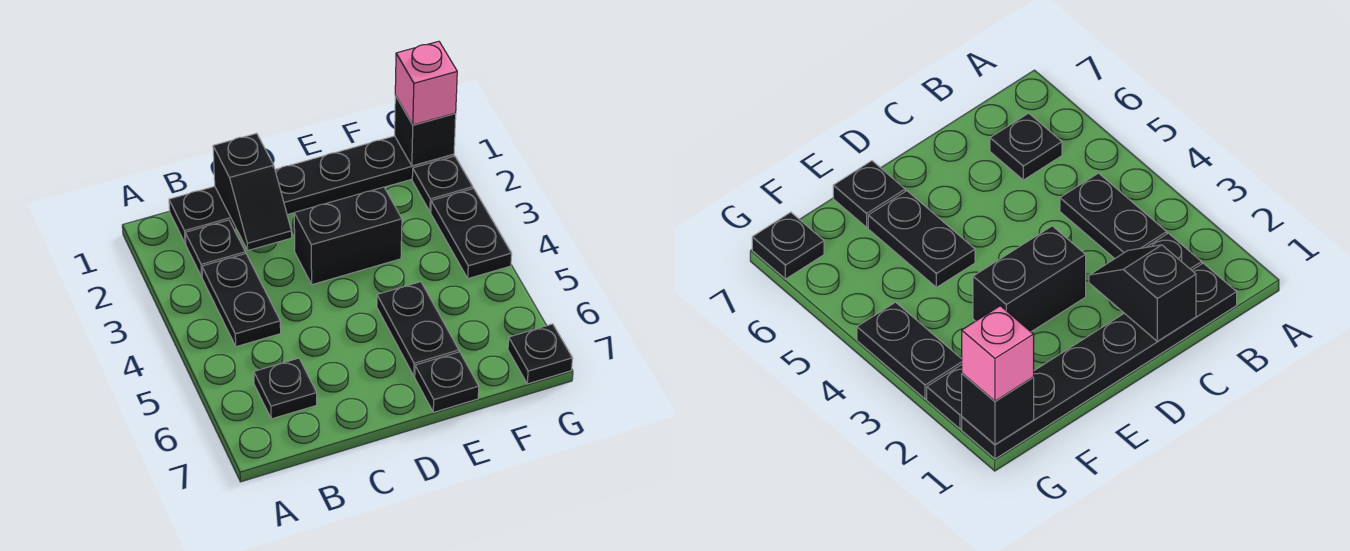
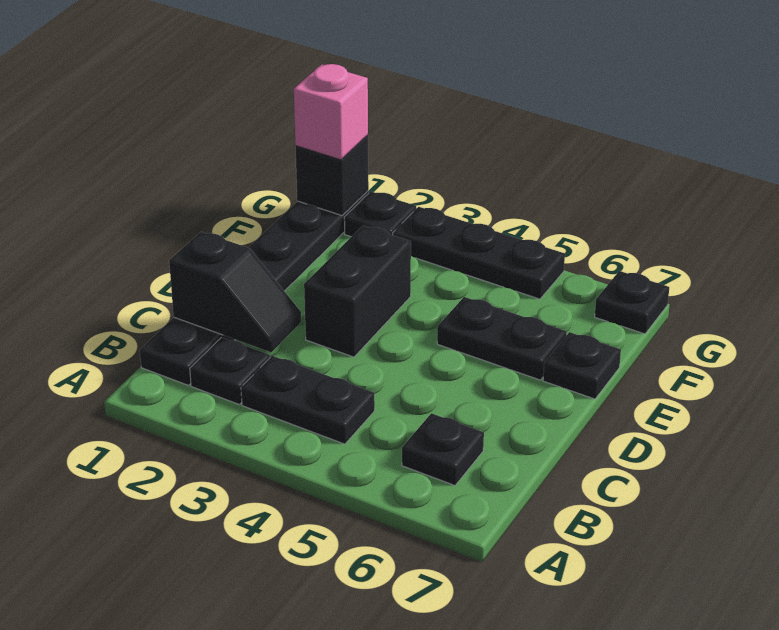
black plate G3:G4 level 1 -> black plate G3:G5 level 1

